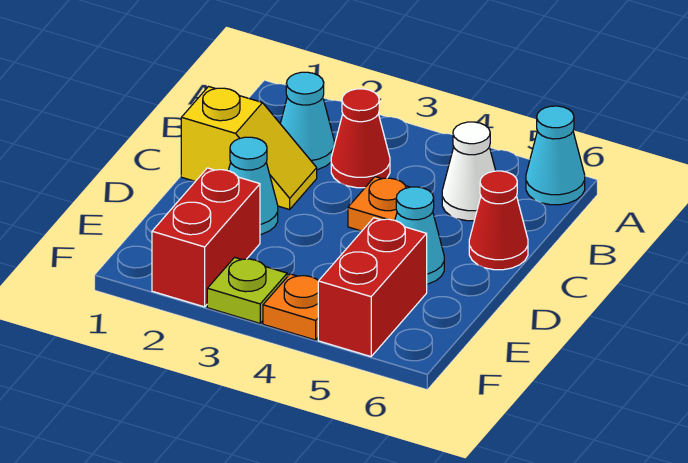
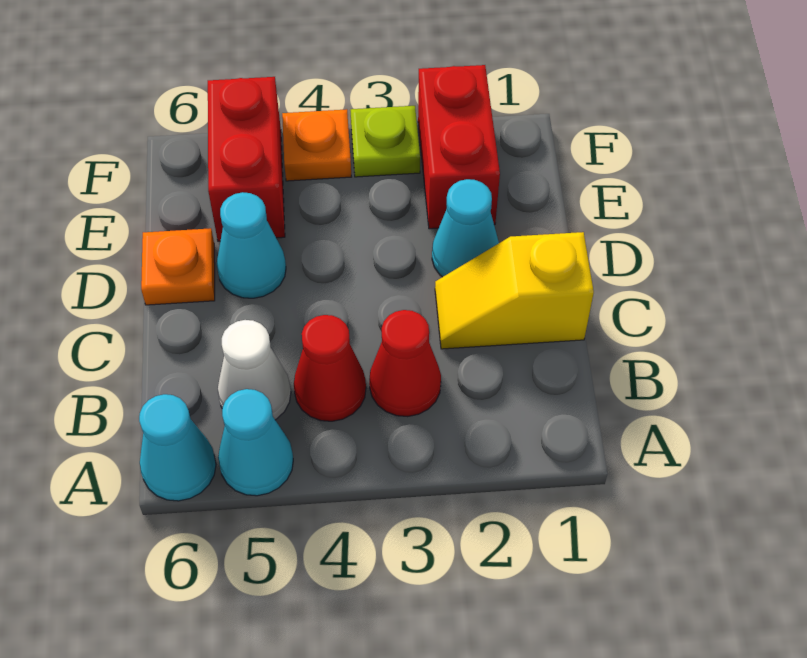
cyan cone B2 level 1 -> cyan cone A5 level 1
orange plate C4 level 1 -> orange plate D6 level 1
red cone C6 level 1 -> red cone B4 level 1

